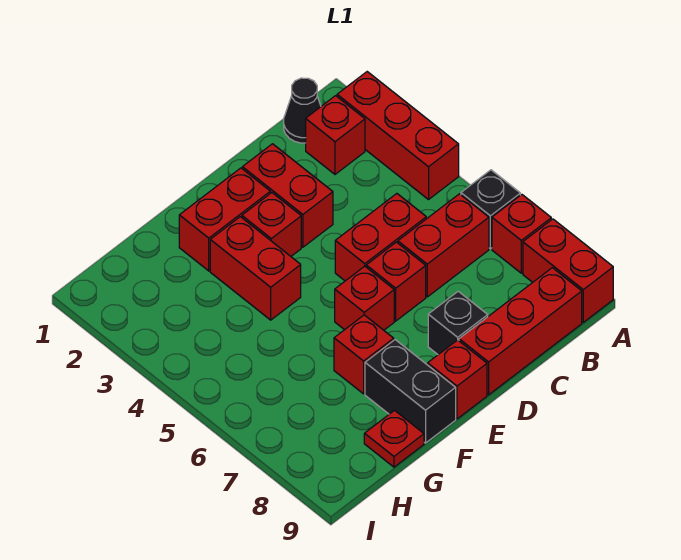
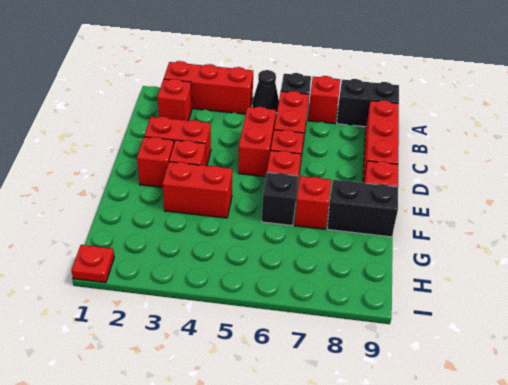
red brick A8:A9 level 1 -> black brick A8:A9 level 1
black cone B1 level 1 -> black cone A5 level 1
black brick D8 level 1 -> black brick F6 level 1
red brick E2:F2 level 1 -> red brick E2 level 1
red plate G9 level 1 -> red plate I1 level 1

